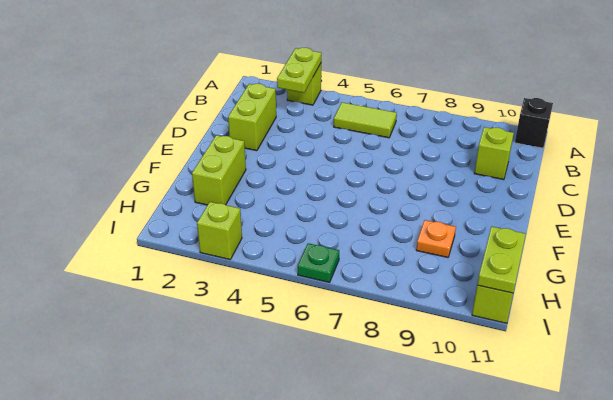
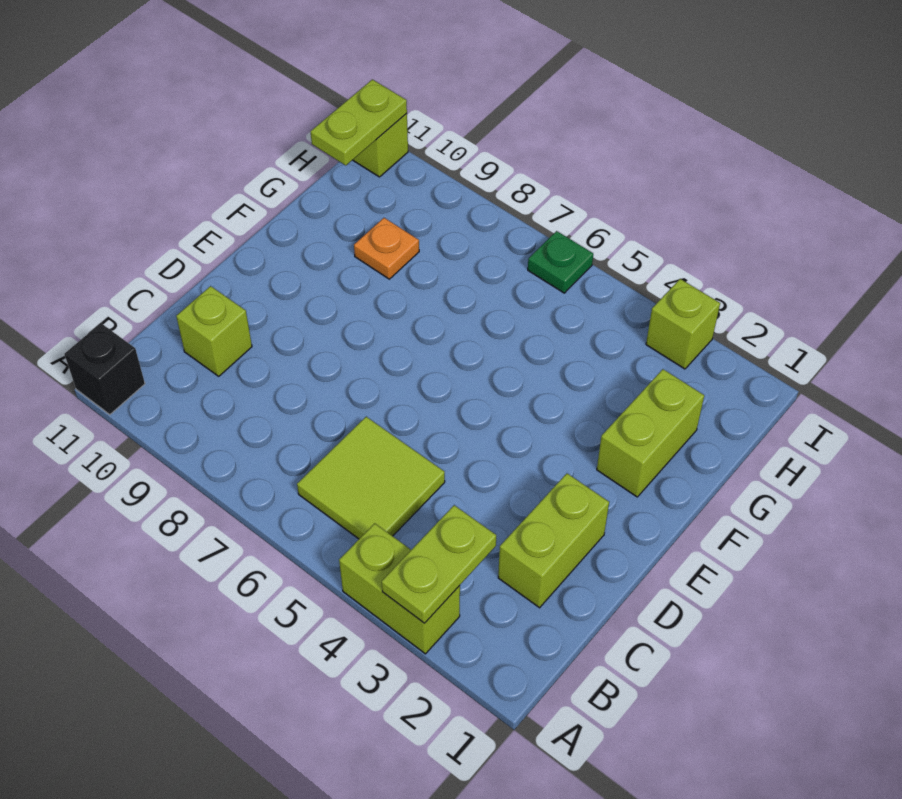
lime brick A3 level 1 -> lime brick A3:A4 level 1
lime tile B5:B6 level 1 -> lime tile B5:C6 level 1

